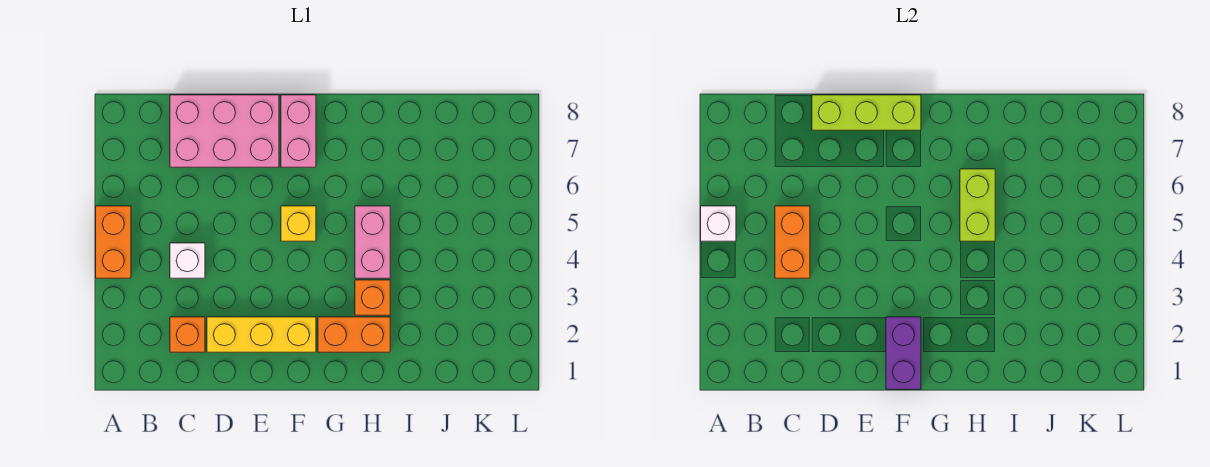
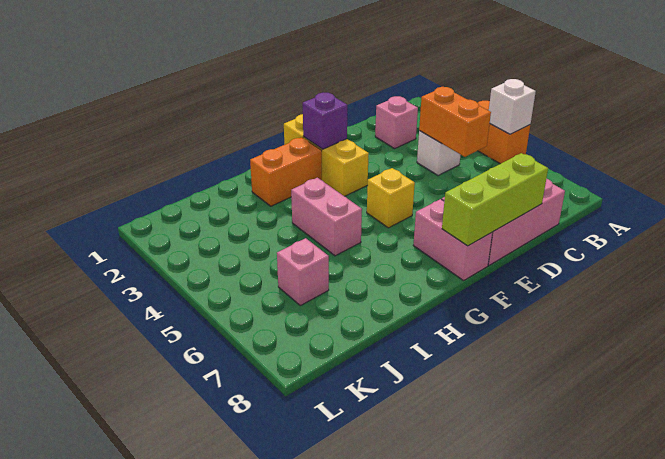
orange brick C2 level 1 -> pink brick C2 level 1
yellow brick D2:F2 level 1 -> yellow brick F1:F3 level 1
purple brick F1:F2 level 2 -> purple brick F2 level 2
orange brick H3 level 1 -> none
lime brick H5:H6 level 2 -> none
none -> pink brick J6 level 1

